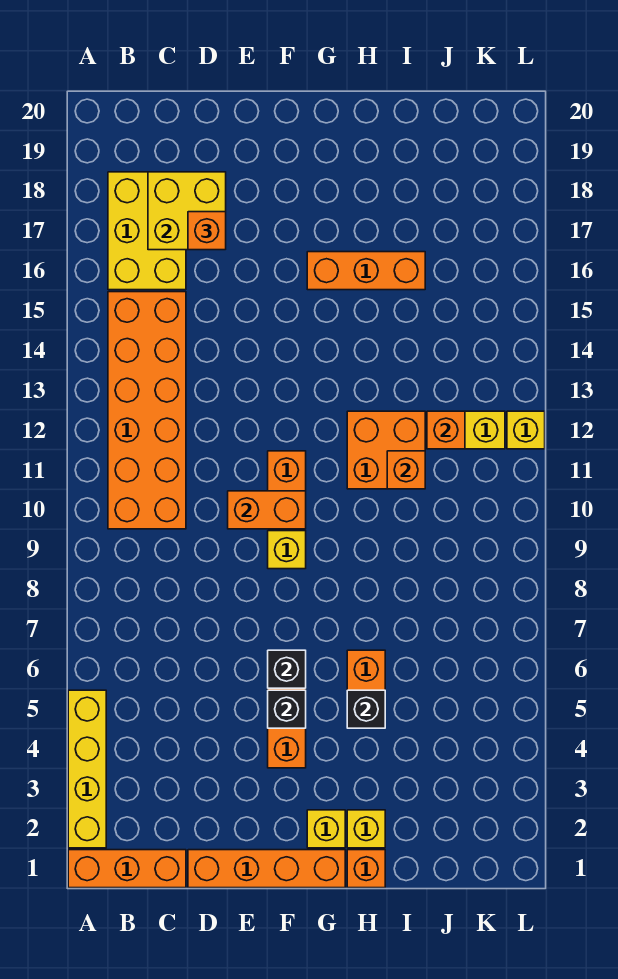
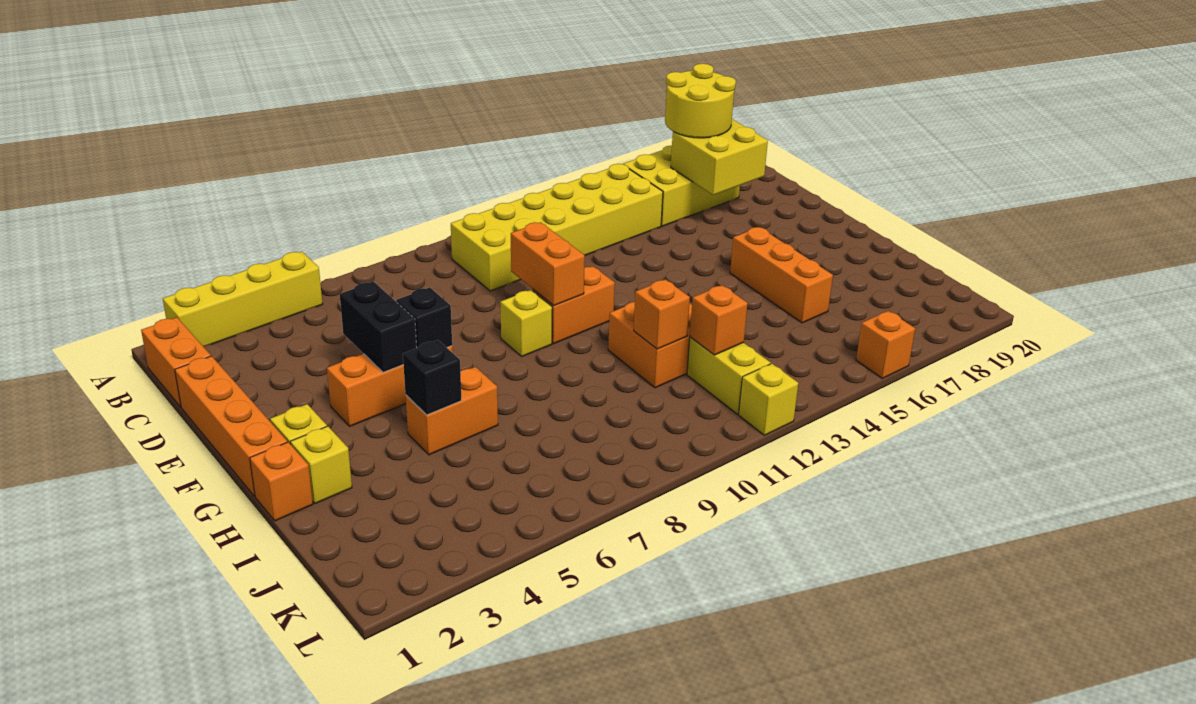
orange brick A1:C1 level 1 -> orange brick B1:C1 level 1
orange brick B10:C15 level 1 -> yellow brick B10:C15 level 1
none -> yellow round brick B17:C18 level 3
orange brick D17 level 3 -> orange brick L16 level 1
black brick F5 level 2 -> black brick E5:F5 level 2

